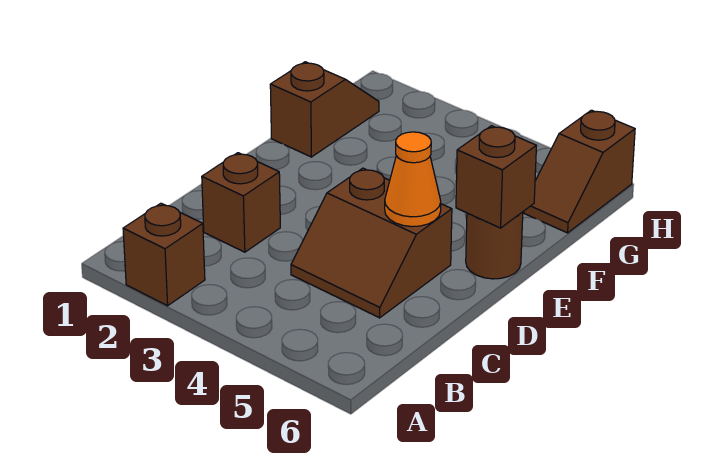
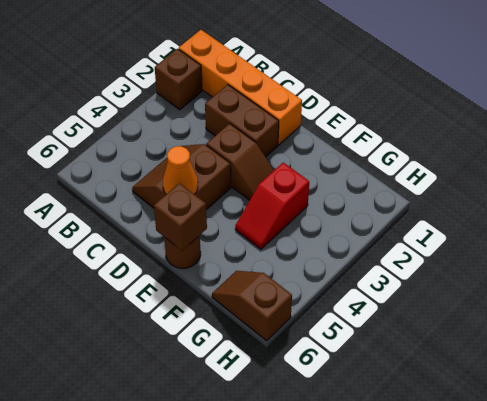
none -> orange brick A1:D1 level 1
brown brick C2 level 1 -> brown brick C2:D2 level 1
brown slope F1:G1 level 1 top F -> brown slope D3:E3 level 1 top D
none -> red slope F3:F4 level 1 top 3

